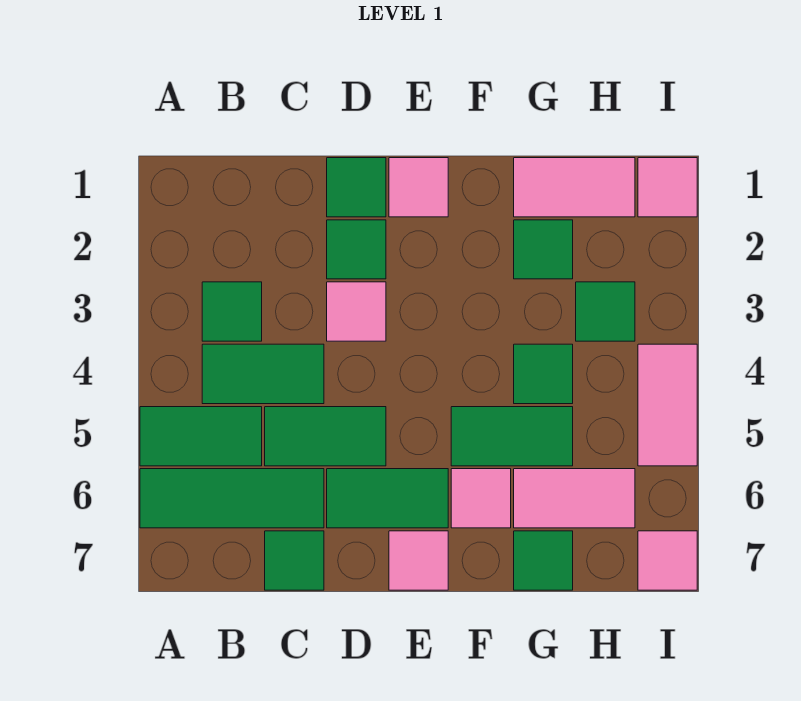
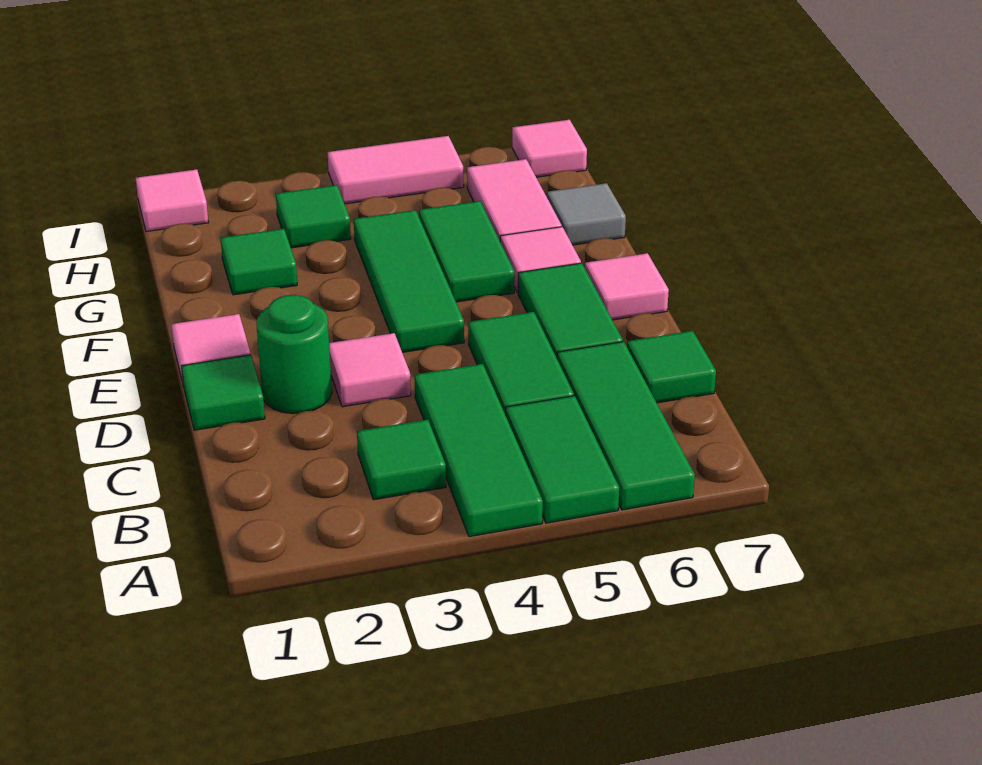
green tile B4:C4 level 1 -> green tile A4:C4 level 1
green tile D2 level 1 -> green round brick D2 level 1
pink tile G1:H1 level 1 -> none
green tile G4 level 1 -> green tile E4:G4 level 1
green tile G7 level 1 -> grey tile G7 level 1

